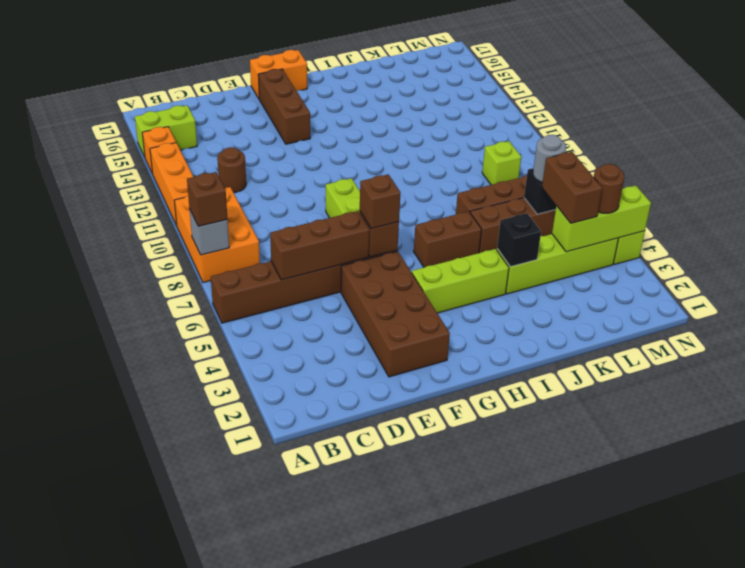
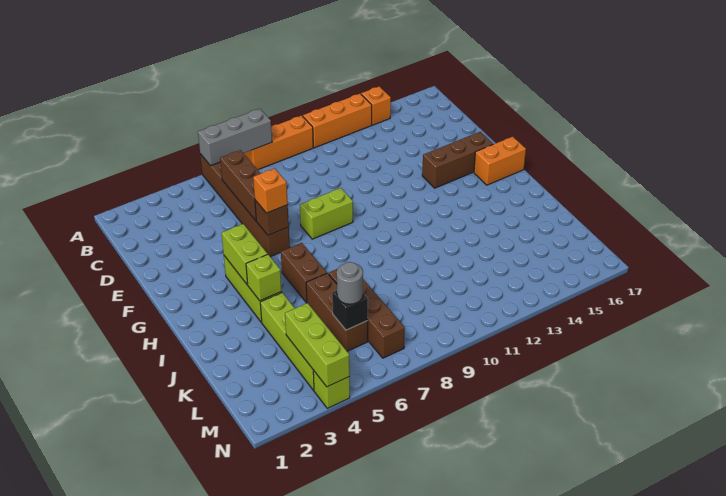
orange brick A8:B10 level 1 -> orange brick A8:A10 level 1
grey brick A8 level 2 -> grey brick A6:A8 level 2
brown brick A8 level 3 -> none
lime brick A15:B15 level 1 -> lime brick G4:H4 level 2
brown round brick C12 level 1 -> none
brown brick E2:F5 level 1 -> none
brown brick F6 level 3 -> orange brick F6 level 3
orange brick F17:G17 level 1 -> orange brick G16:G17 level 1
black brick J4 level 2 -> none
brown brick L4:L5 level 3 -> none
lime brick L9 level 1 -> lime brick I4 level 2
brown round brick M4 level 3 -> none

